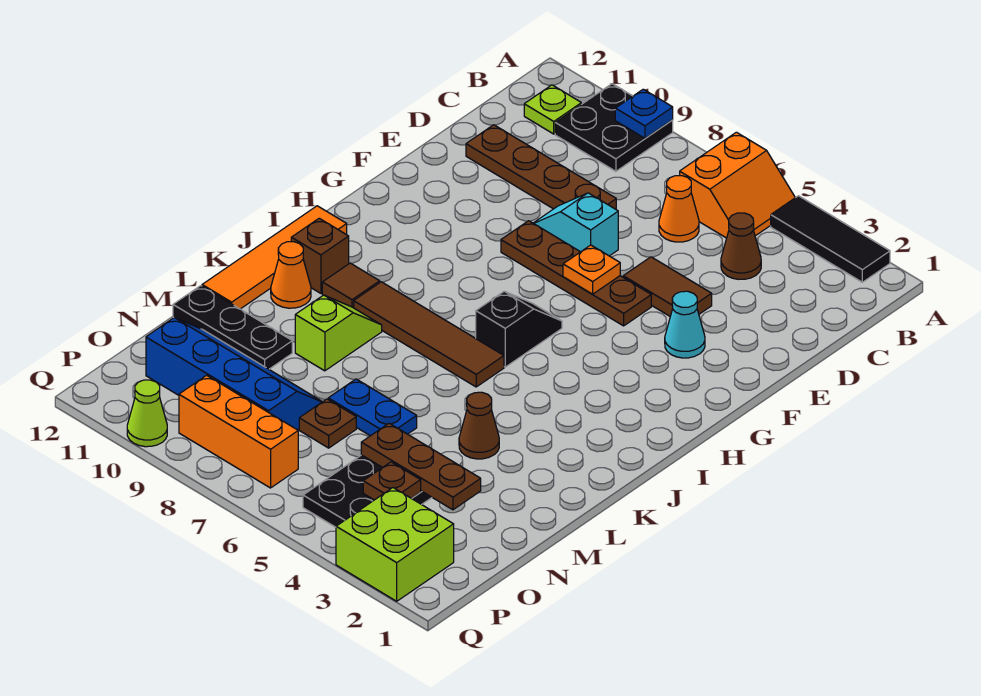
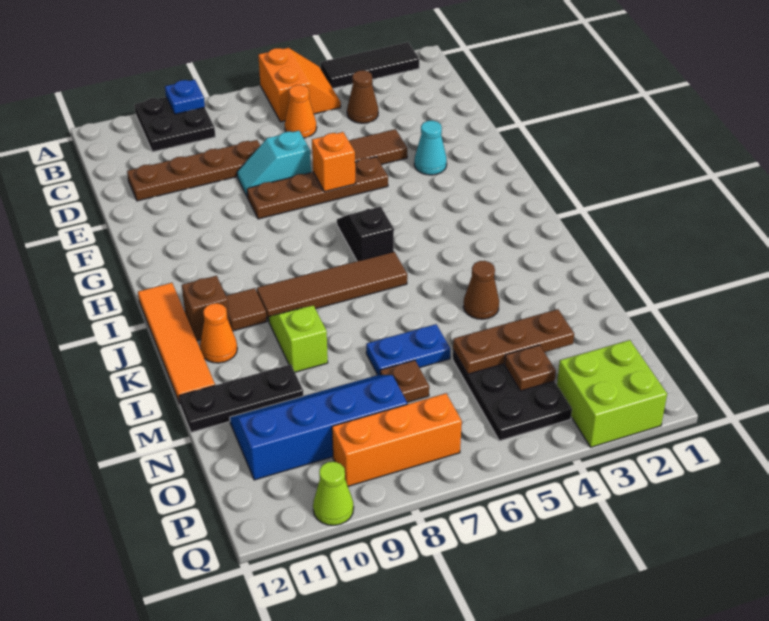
lime plate B11 level 1 -> none
orange plate F6 level 2 -> orange brick F6 level 2

